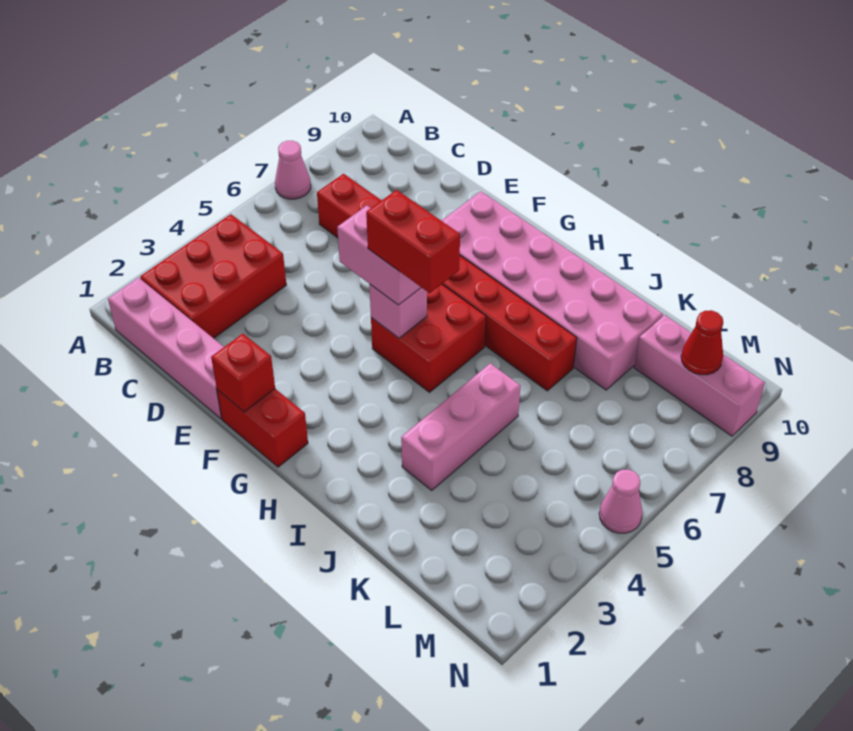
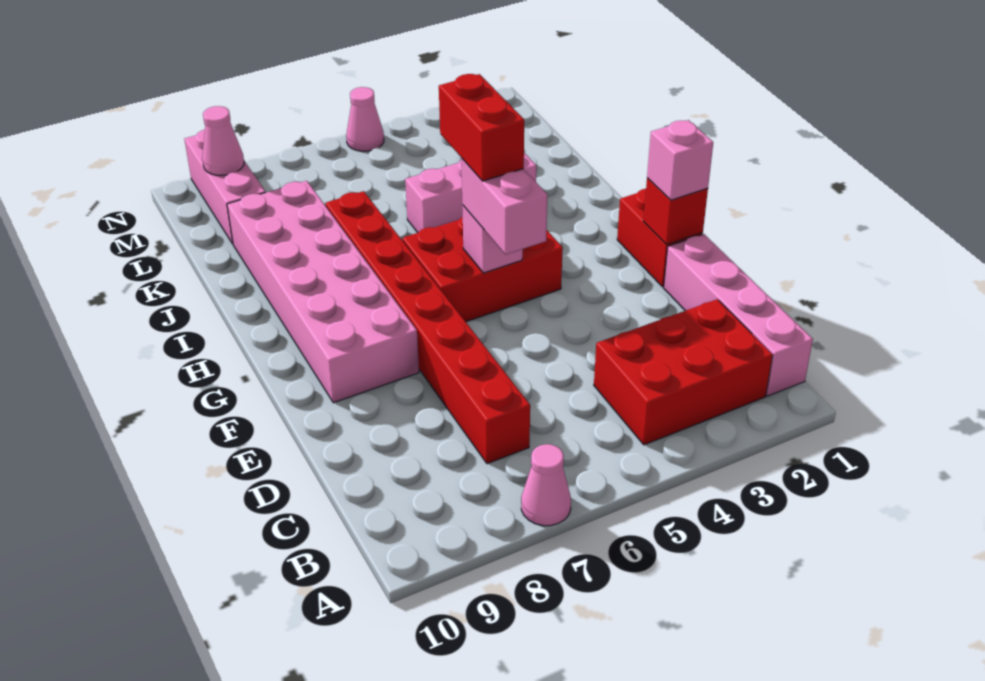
none -> pink brick F1 level 3
red brick G5:H6 level 1 -> red brick G4:H6 level 1
red cone M9 level 2 -> pink cone M9 level 2

